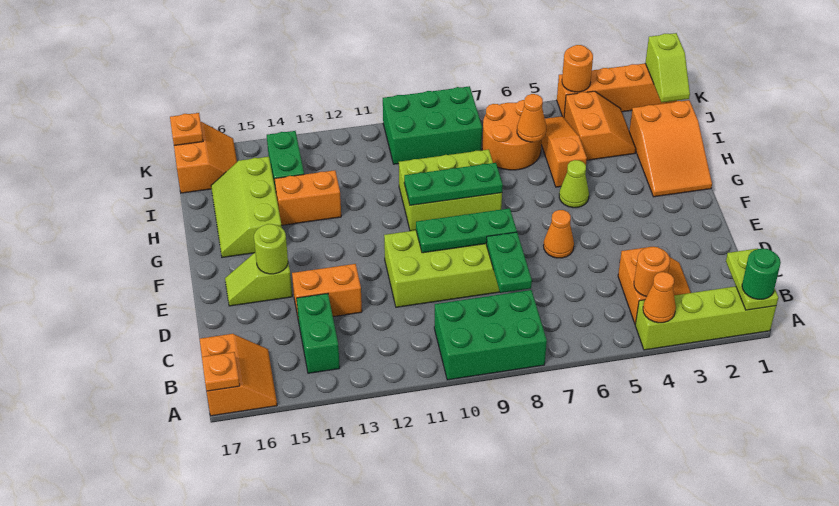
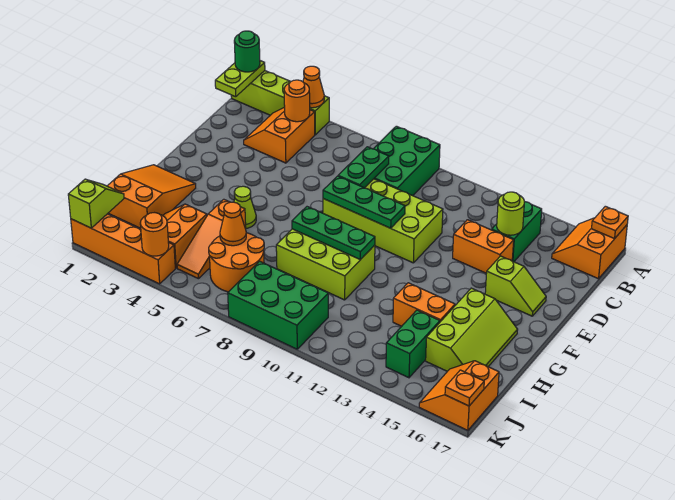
green brick A8:B10 level 1 -> green brick A8:C9 level 1
orange cone E6 level 1 -> none
lime round brick E15 level 2 -> lime round brick C14 level 2

